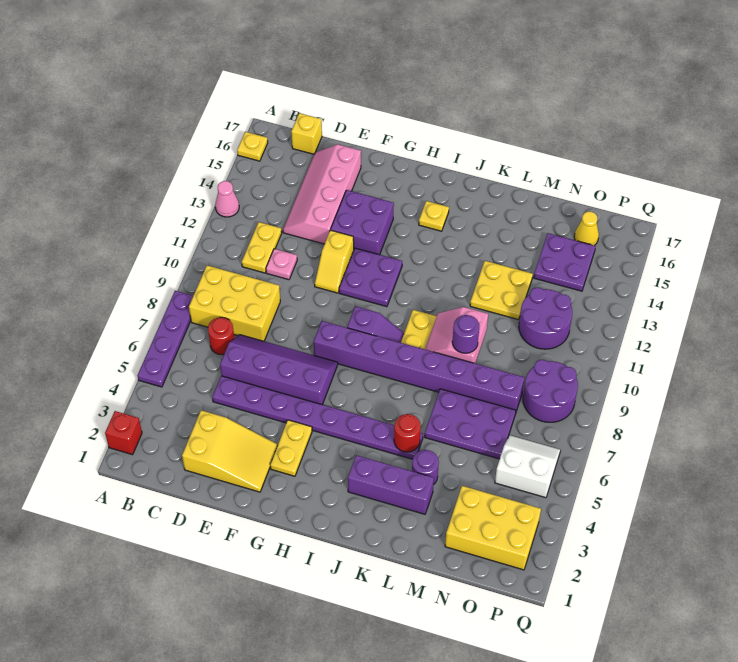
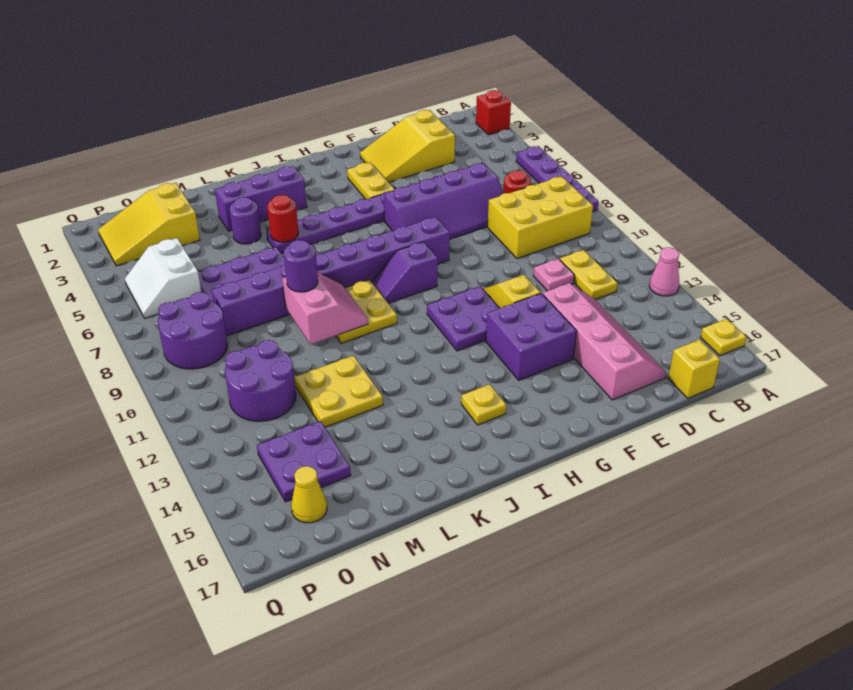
yellow brick N2:P3 level 1 -> yellow slope N2:P3 level 1 top N
white slope O5:P6 level 1 top 5 -> white slope O5:P6 level 1 top O

